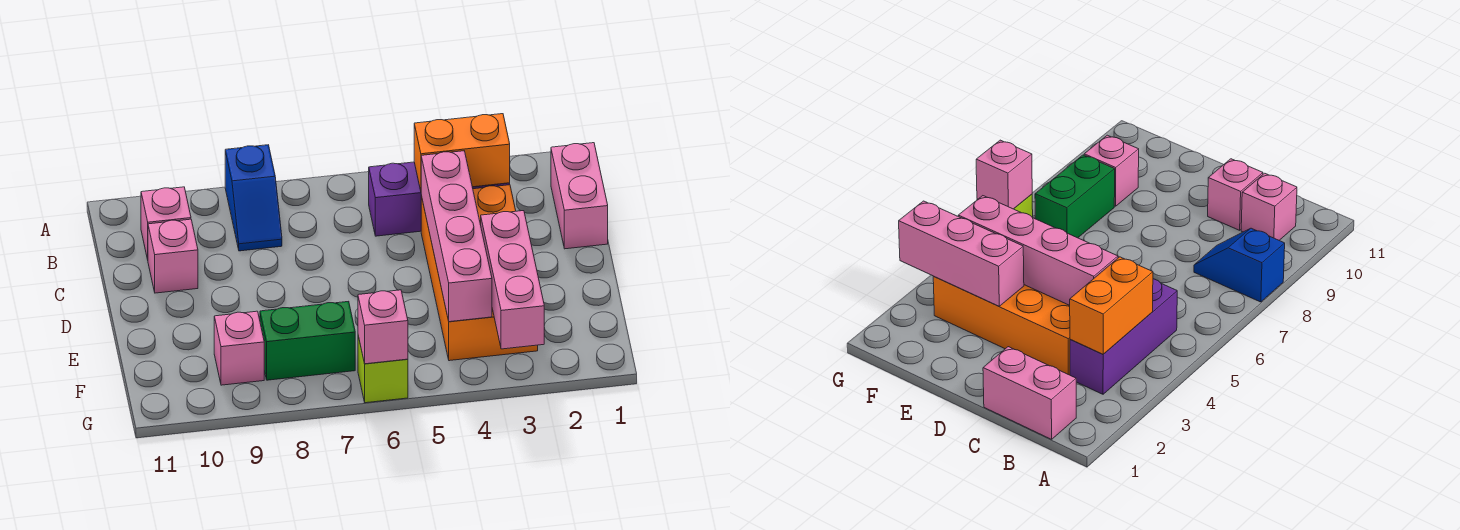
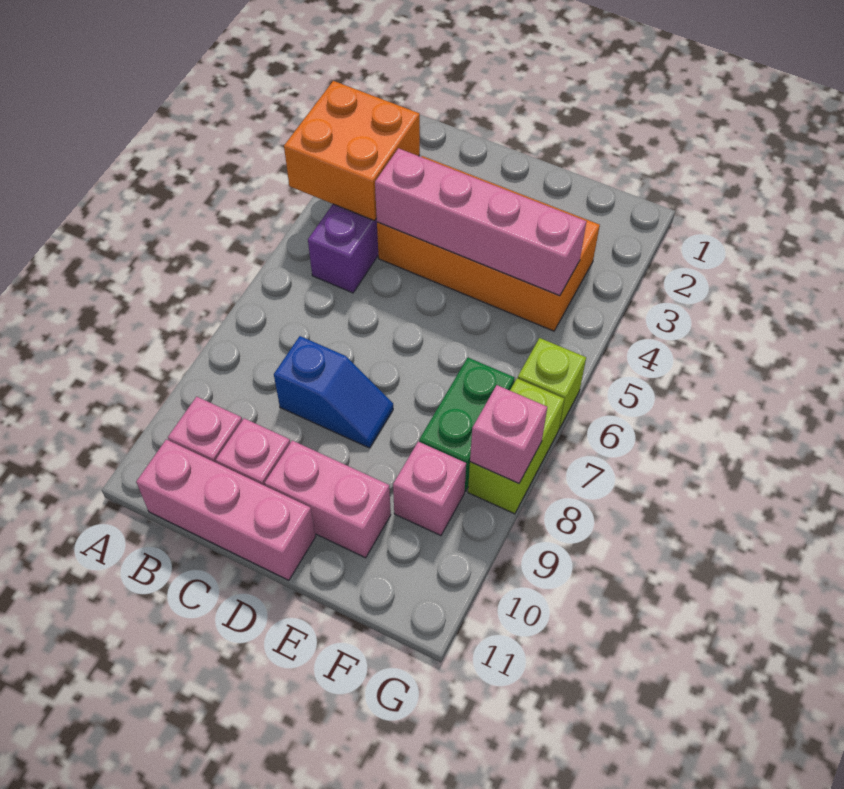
blue slope A8:B8 level 1 top A -> blue slope C8:D8 level 1 top C
pink brick B1:C1 level 1 -> pink brick D10:E10 level 1
orange brick B3:B4 level 2 -> orange brick A3:B4 level 2
pink brick E3:G3 level 2 -> pink brick B11:D11 level 1
pink brick G6 level 2 -> pink brick G8 level 2
none -> lime brick G7:G8 level 1

